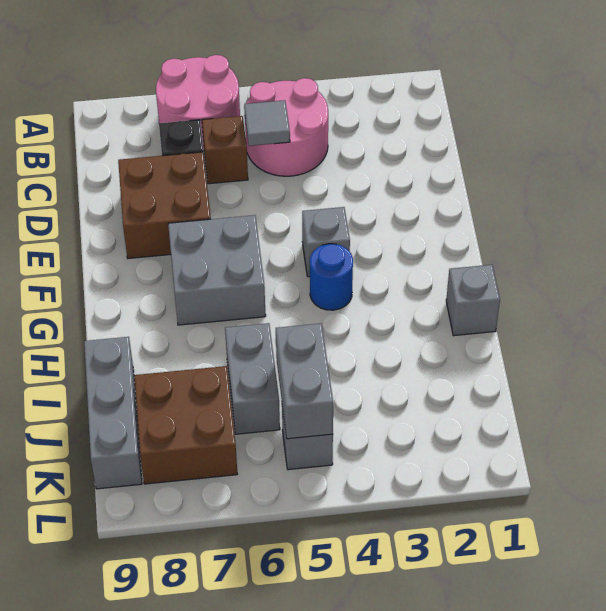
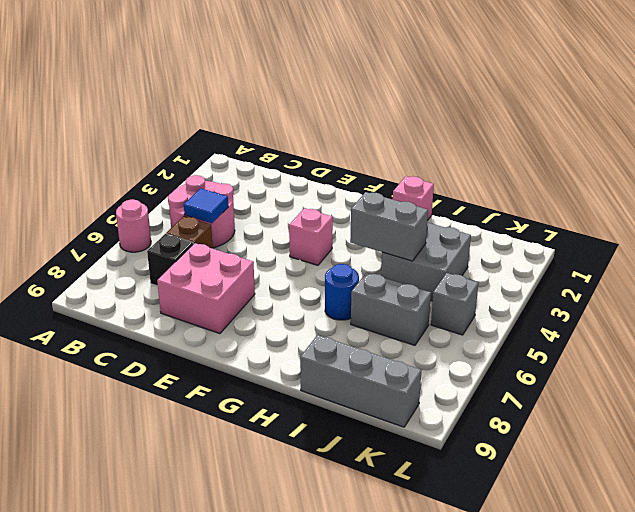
pink round brick A6:B7 level 1 -> pink round brick A6 level 1
grey tile C5 level 2 -> blue tile C5 level 2
brown brick D7:E8 level 1 -> pink brick D7:E8 level 1
grey brick F4 level 1 -> pink brick F4 level 1
grey brick F6:G7 level 1 -> grey brick I3:J4 level 1
blue round brick G4 level 1 -> blue round brick H6 level 1
grey brick H1 level 1 -> pink brick H1 level 1
grey brick J5:K5 level 2 -> grey brick H4:I4 level 2
brown brick J7:K8 level 1 -> none

